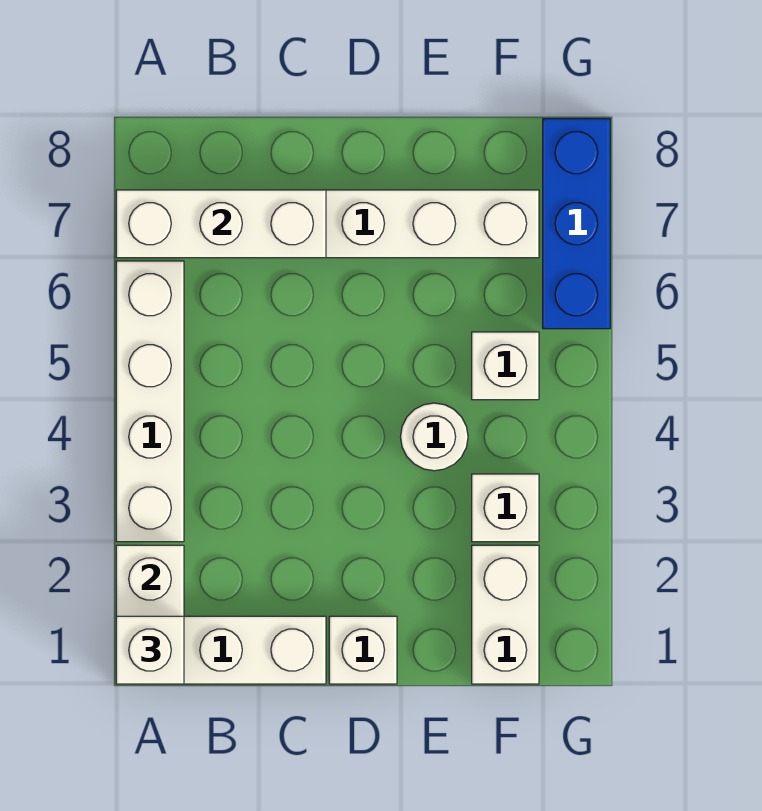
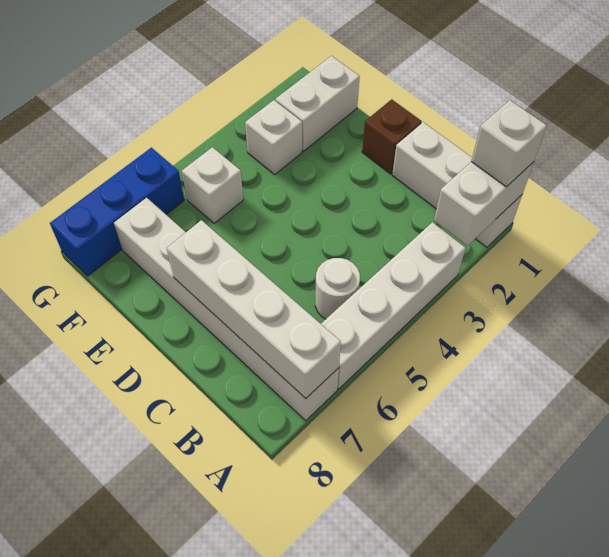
white brick A7:C7 level 2 -> white brick A7:D7 level 2
white brick D1 level 1 -> brown brick D1 level 1
white round brick E4 level 1 -> white round brick B5 level 1

